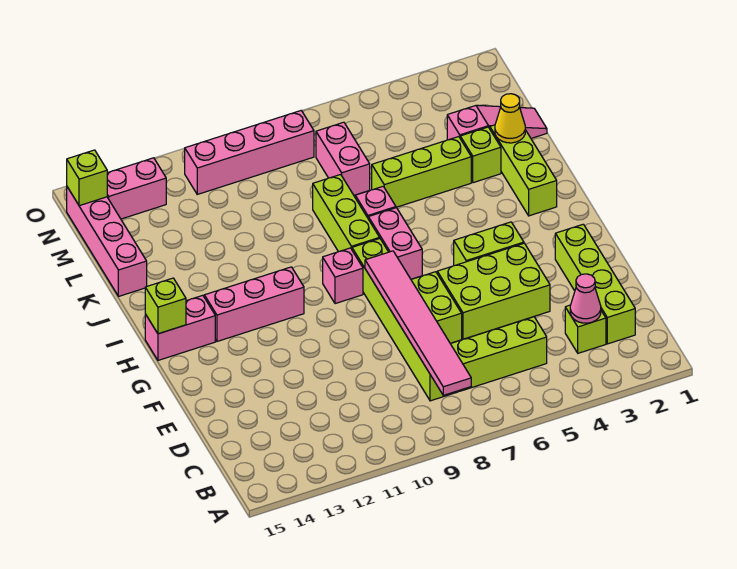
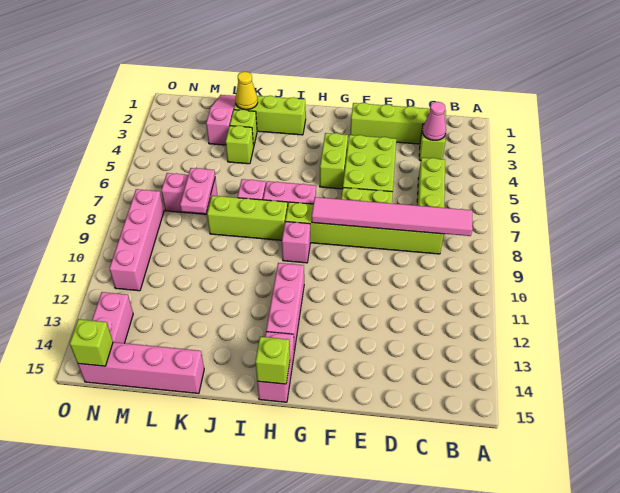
lime brick K4:K6 level 1 -> lime brick K4 level 1
none -> pink plate L7:L8 level 2

